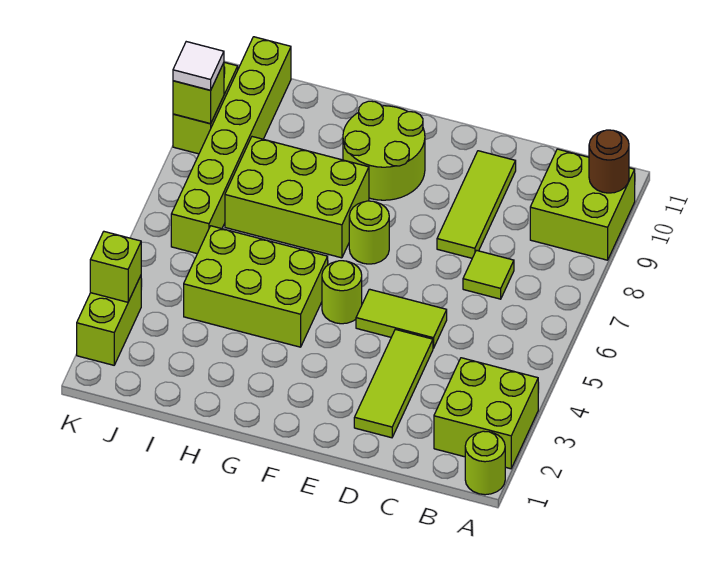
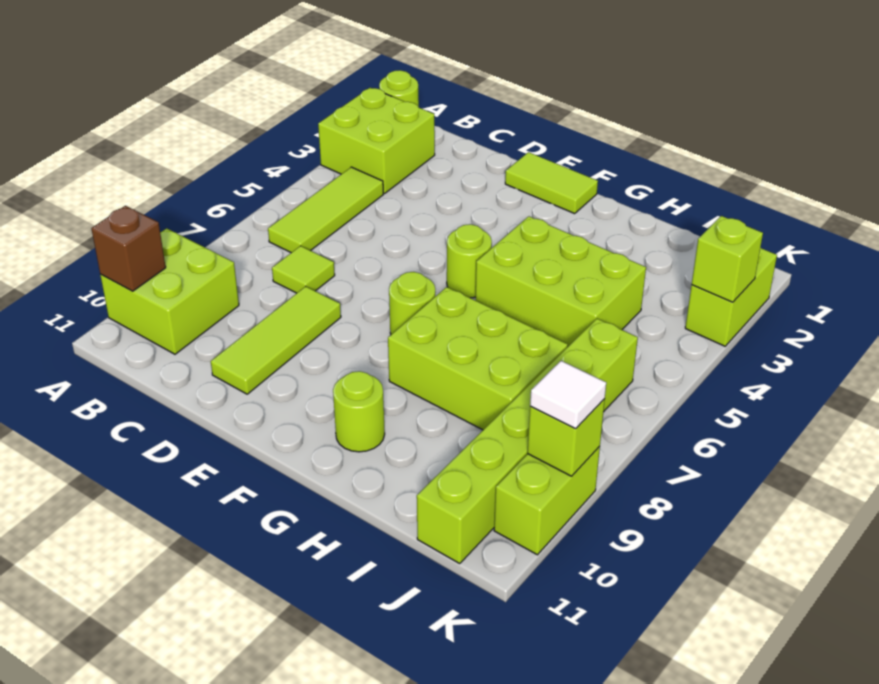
brown round brick A10 level 2 -> brown brick A10 level 2
lime tile D2:D4 level 1 -> lime tile B4:B6 level 1
lime tile D5:E5 level 1 -> lime tile E1:F1 level 1
lime round brick F9:G10 level 1 -> lime round brick G10 level 1

